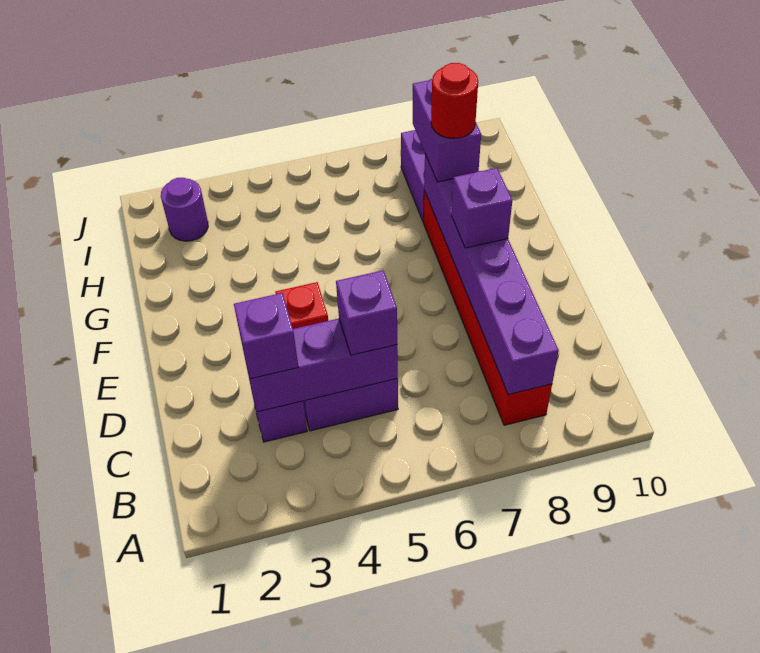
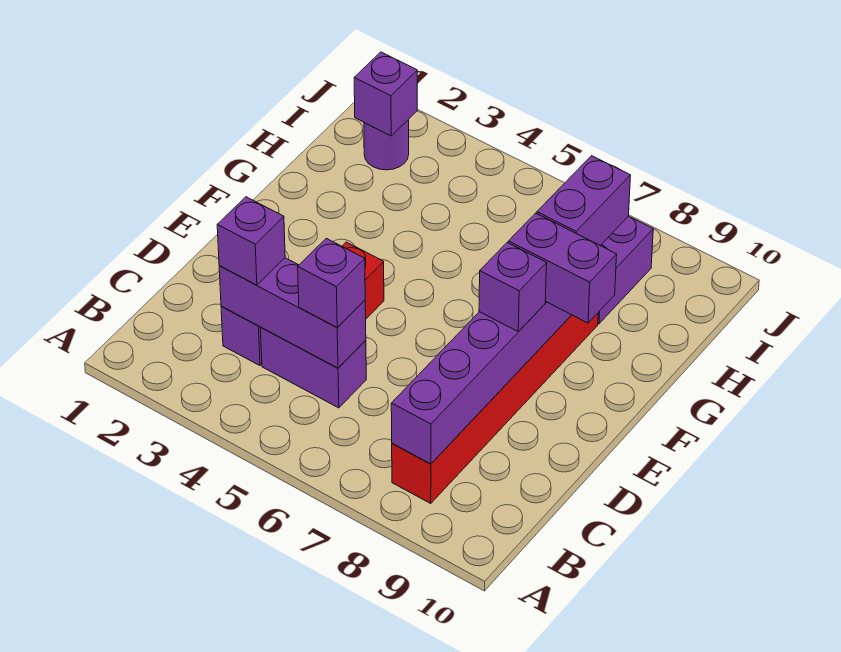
none -> purple brick F8:F9 level 3
red round brick G8 level 4 -> none
none -> purple brick I2 level 2

